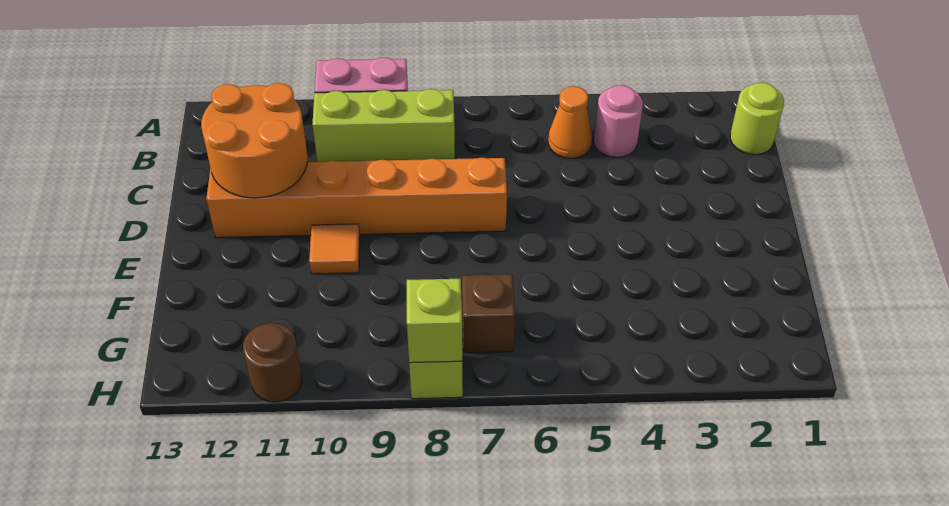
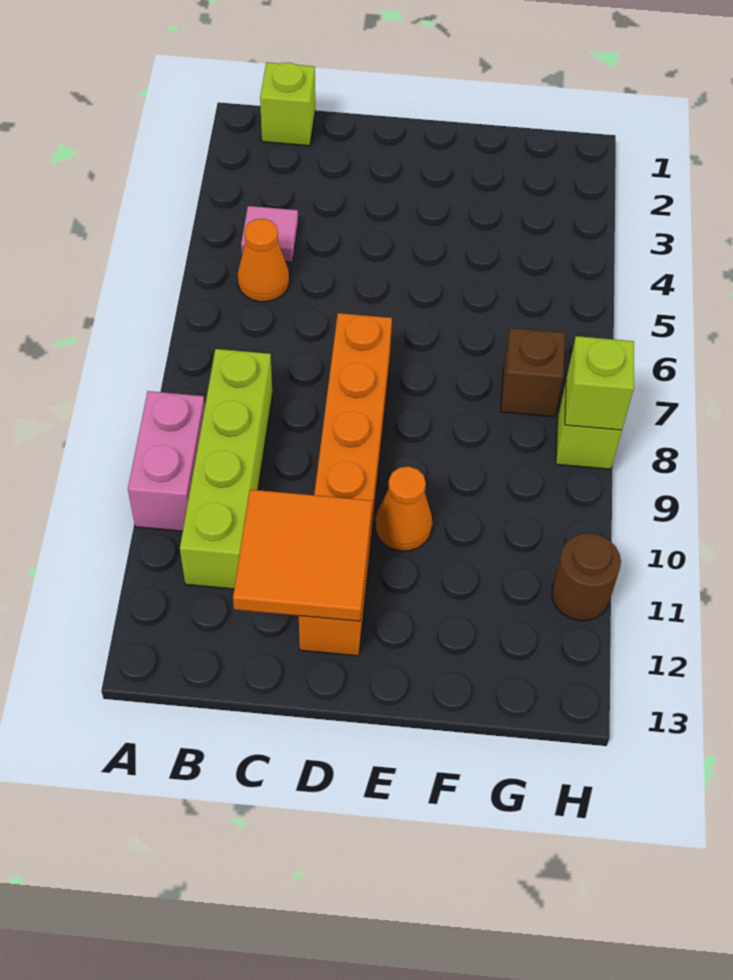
lime round brick B1 level 1 -> lime brick B1 level 1
pink round brick B4 level 1 -> pink tile B4 level 1
lime brick B8:B10 level 1 -> lime brick B8:B11 level 1
orange round brick C11:D12 level 2 -> orange tile C11:D12 level 2
orange tile E10 level 1 -> orange cone E10 level 1

